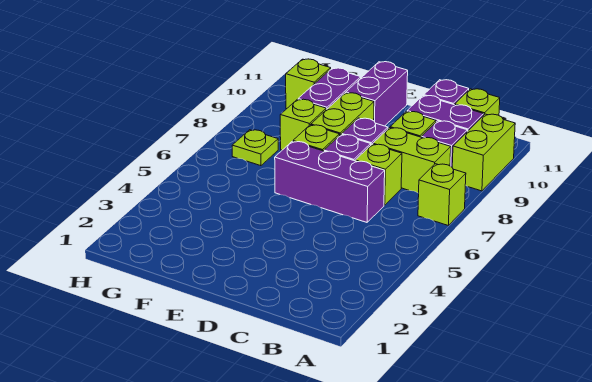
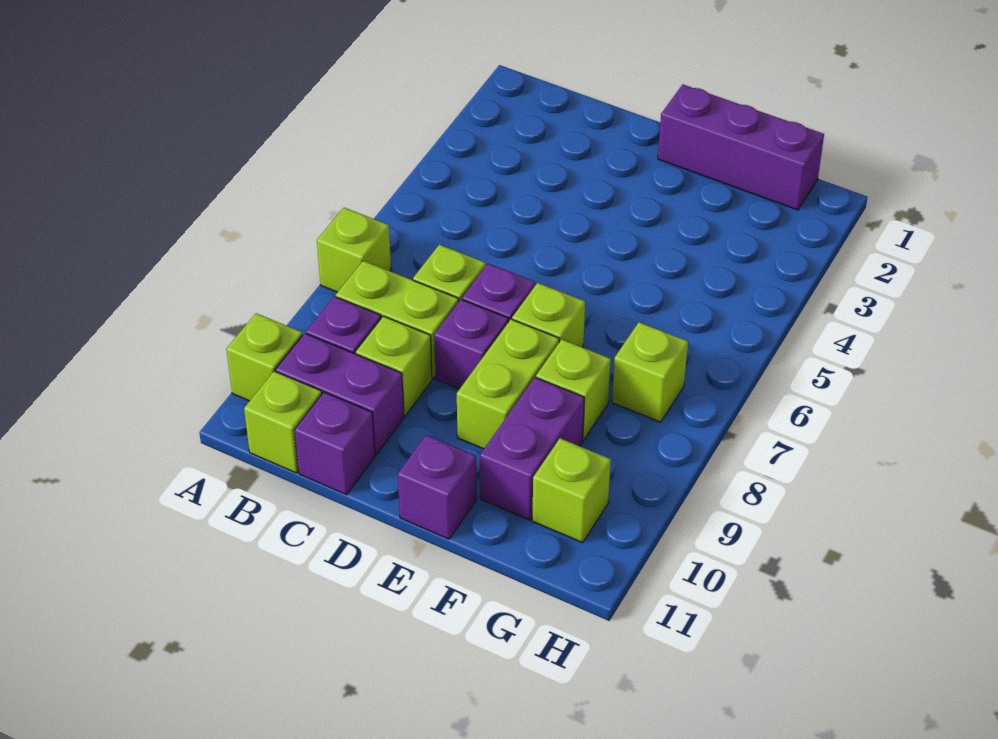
lime brick A9:A10 level 1 -> lime brick A10 level 1
purple brick C6:E6 level 1 -> purple brick E1:G1 level 1
purple brick E10:E11 level 1 -> purple brick E11 level 1
lime plate G7 level 1 -> lime brick G7 level 1

